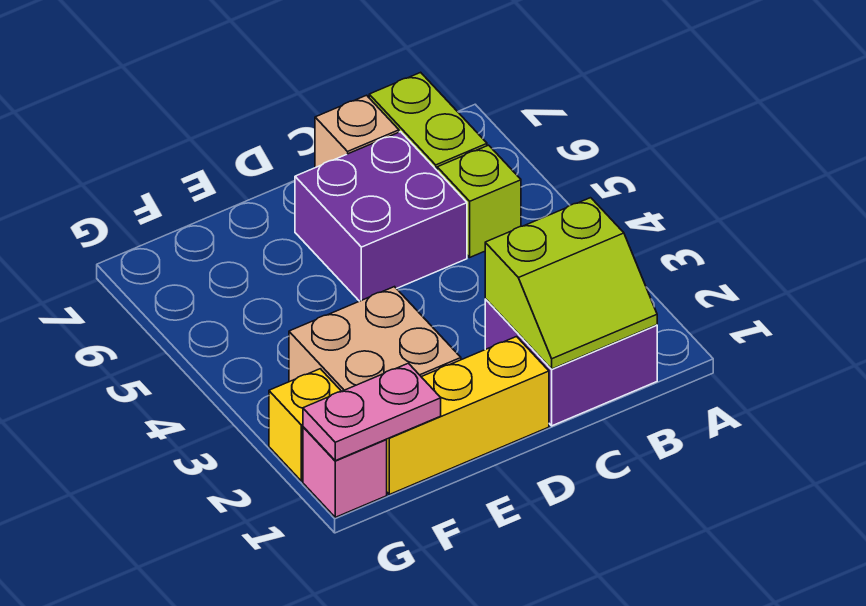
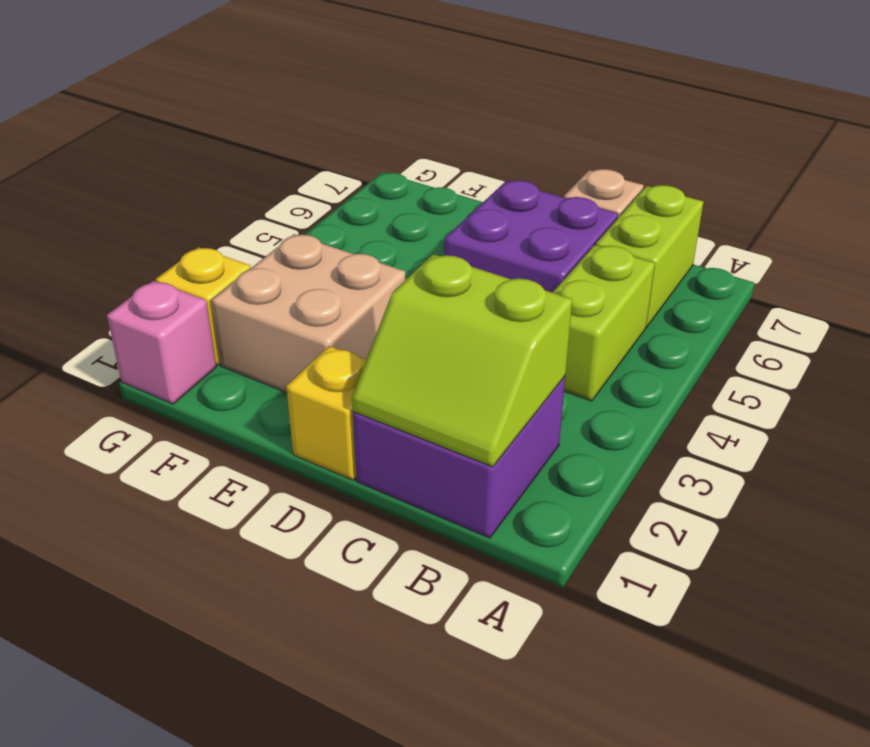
lime brick B5 level 1 -> lime brick B4:B5 level 1
yellow brick D1:F1 level 1 -> yellow brick D1 level 1
pink plate F1:G1 level 2 -> none

